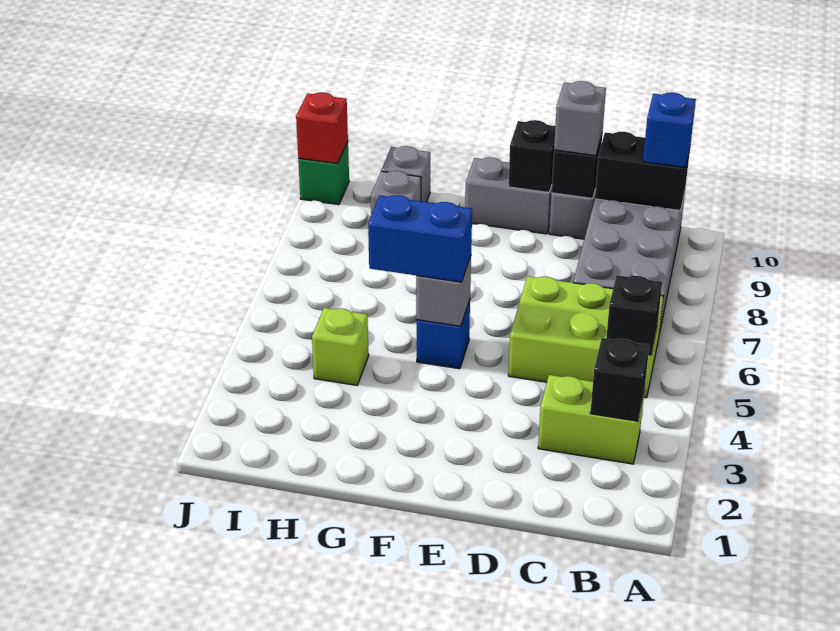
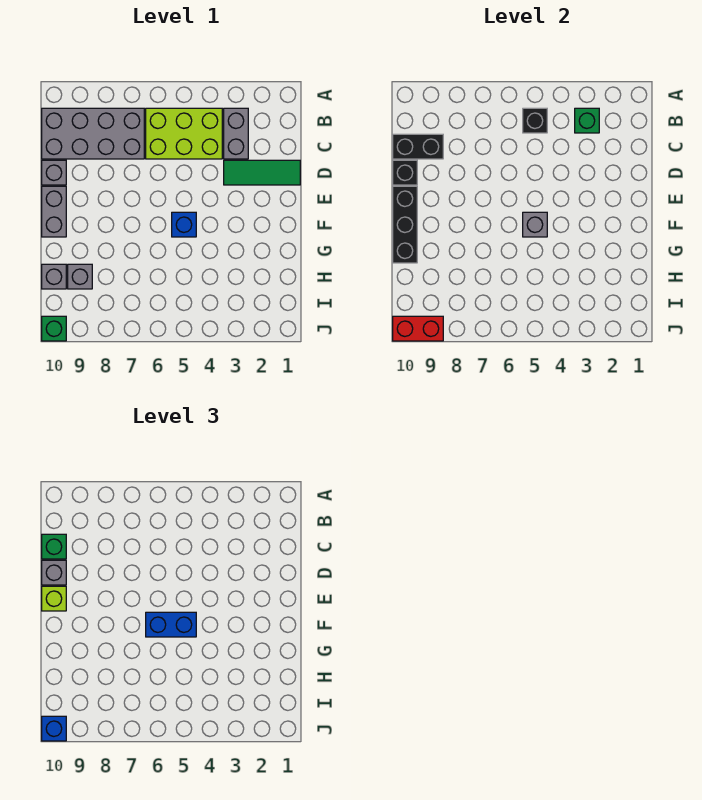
lime brick B3:C3 level 1 -> grey brick B3:C3 level 1
black brick B3 level 2 -> green brick B3 level 2
lime brick B5:D6 level 1 -> lime brick B4:C6 level 1
black brick B10:C10 level 2 -> black brick C9:C10 level 2
blue brick B10 level 3 -> blue brick J10 level 3
none -> green brick C10 level 3
none -> green tile D1:D3 level 1
black brick E10 level 2 -> black brick E10:G10 level 2
blue brick F5:G5 level 3 -> blue brick F5:F6 level 3
lime brick H4 level 1 -> lime brick E10 level 3
red brick J10 level 2 -> red brick J9:J10 level 2

